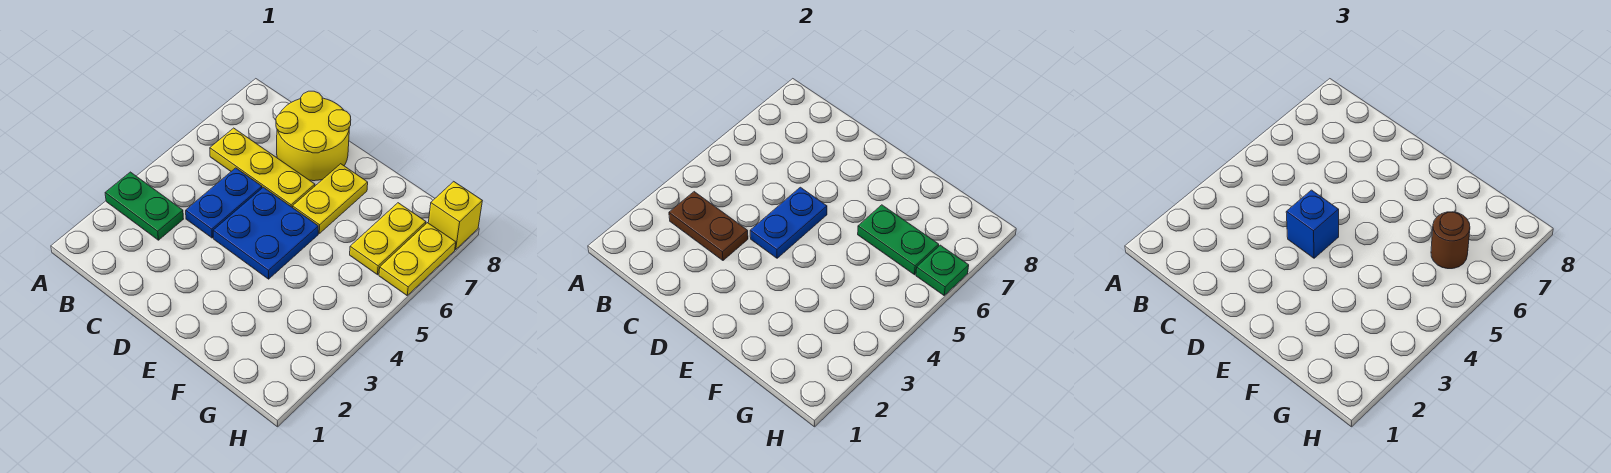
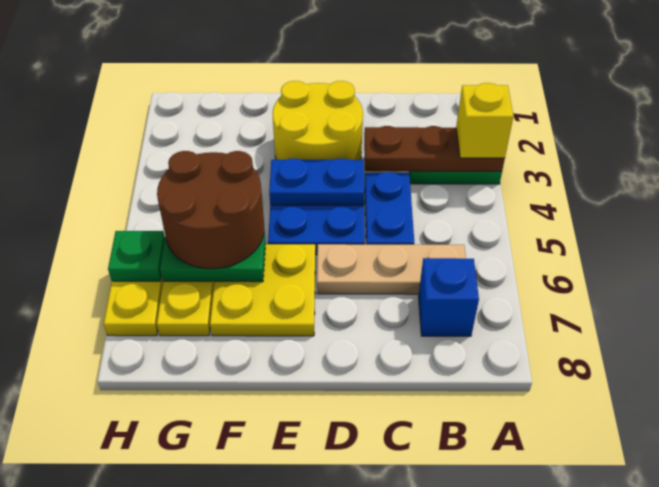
brown plate B3:C3 level 2 -> brown plate A3:C3 level 2
yellow plate B6:D6 level 1 -> tan plate B6:D6 level 1
yellow round brick C7:D8 level 1 -> yellow round brick D2:E3 level 1
blue plate D4:D5 level 2 -> blue plate D4:E4 level 2
blue brick D4 level 3 -> blue brick B7 level 1
yellow plate E6:E7 level 1 -> yellow plate E6:F7 level 1
brown round brick G6 level 3 -> brown round brick F5:G6 level 3
yellow brick H8 level 1 -> yellow brick A3 level 3

